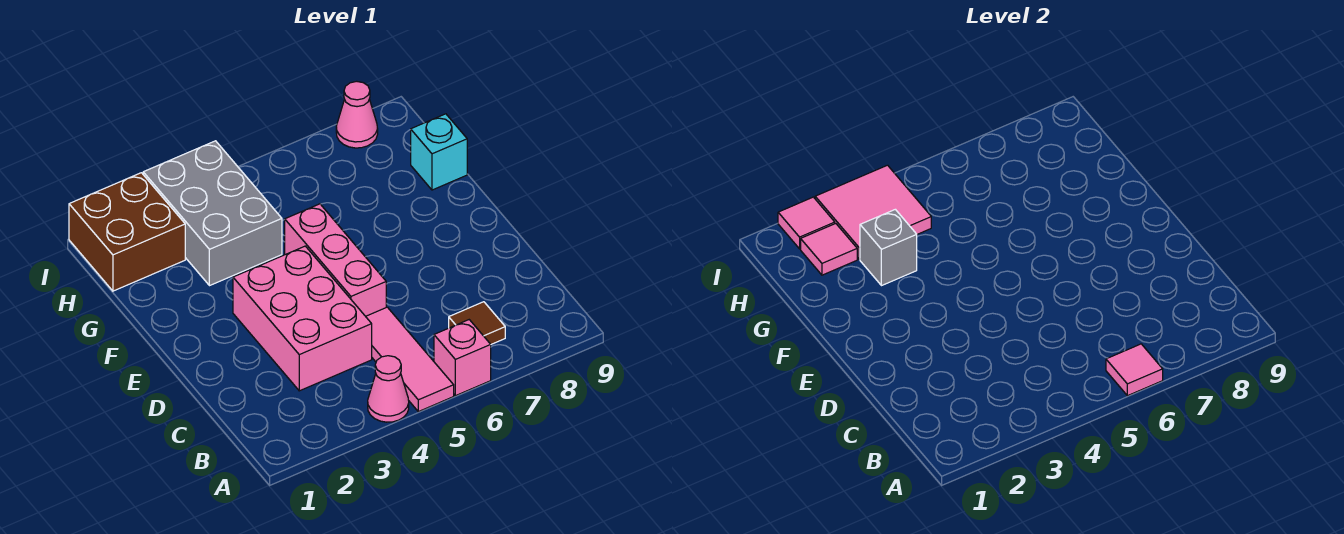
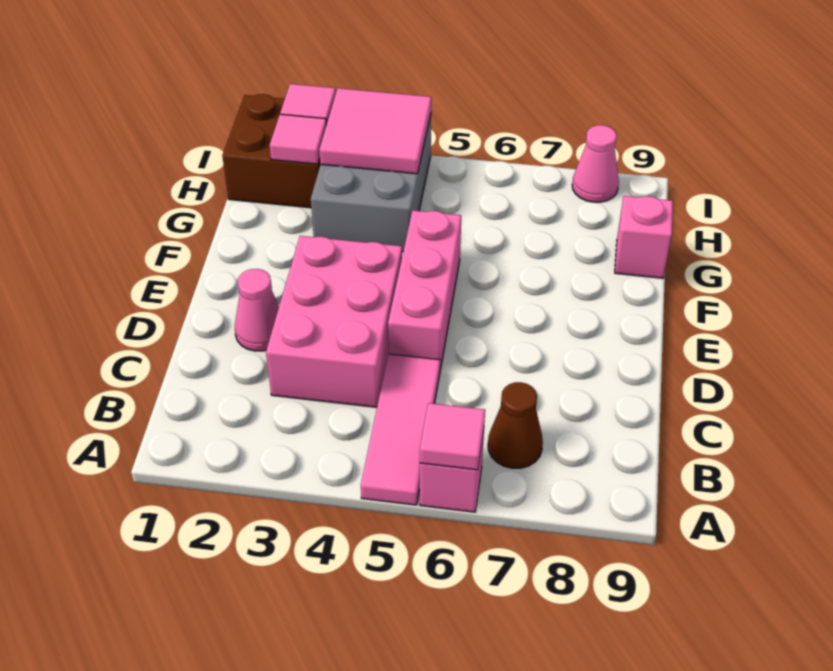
pink cone A4 level 1 -> pink cone D2 level 1
brown tile B7 level 1 -> brown cone B7 level 1
grey brick G3 level 2 -> none
cyan brick G9 level 1 -> pink brick G9 level 1

